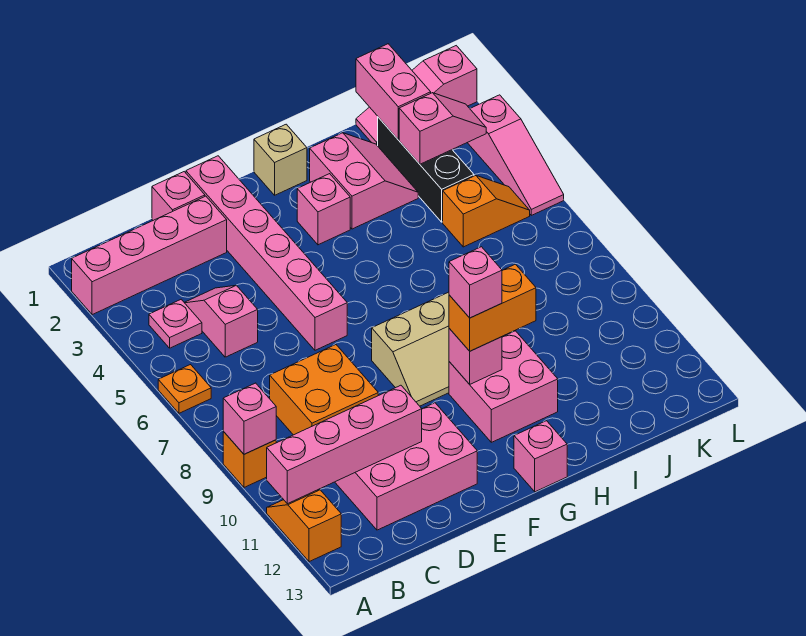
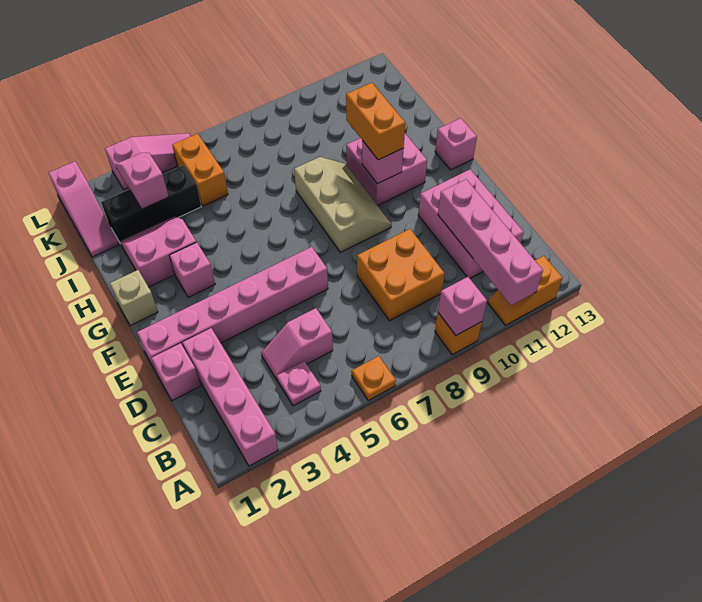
pink brick G10 level 4 -> none
pink brick J1:J2 level 2 -> none
orange slope J5:K5 level 1 top J -> orange brick J5:K5 level 1

